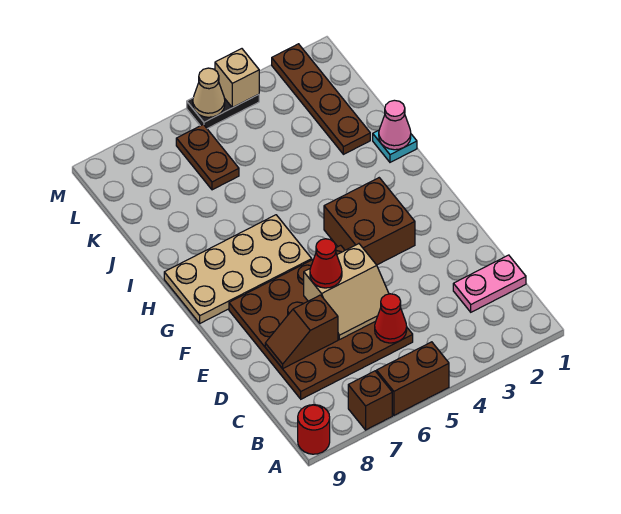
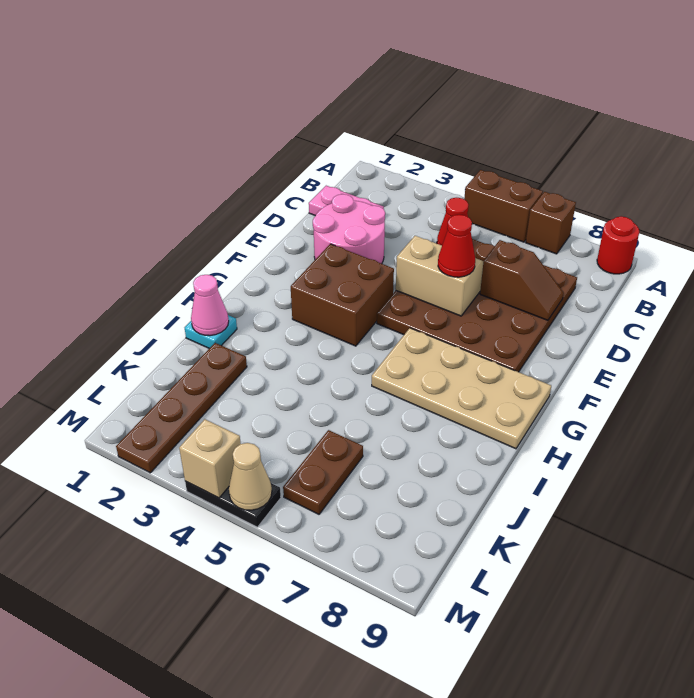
none -> pink round brick D2:E3 level 1

